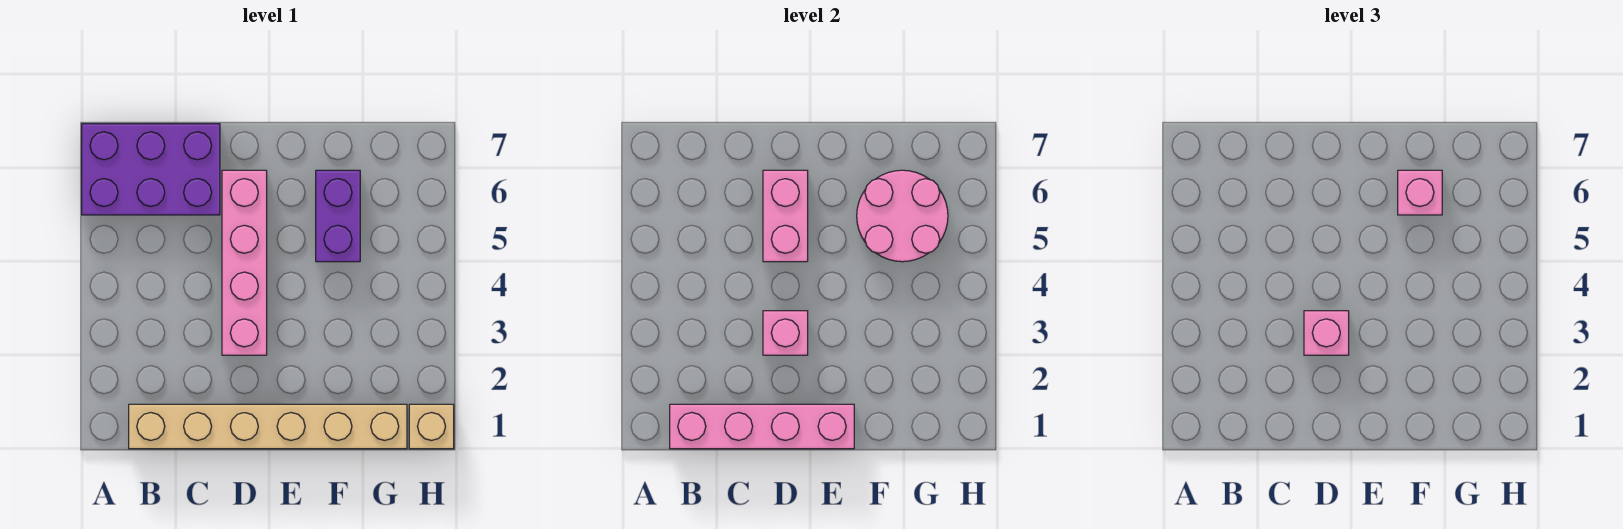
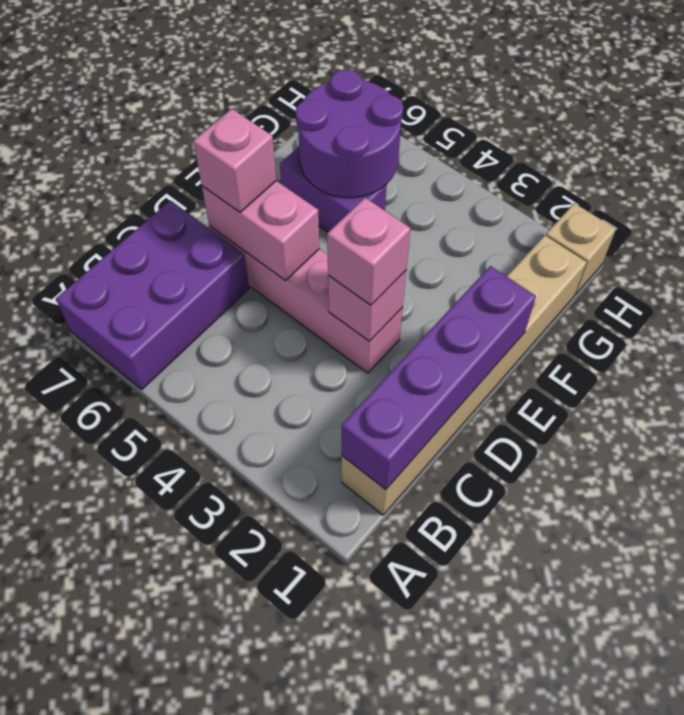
pink brick B1:E1 level 2 -> purple brick B1:E1 level 2
pink round brick F5:G6 level 2 -> purple round brick F5:G6 level 2
pink brick F6 level 3 -> pink brick D6 level 3

